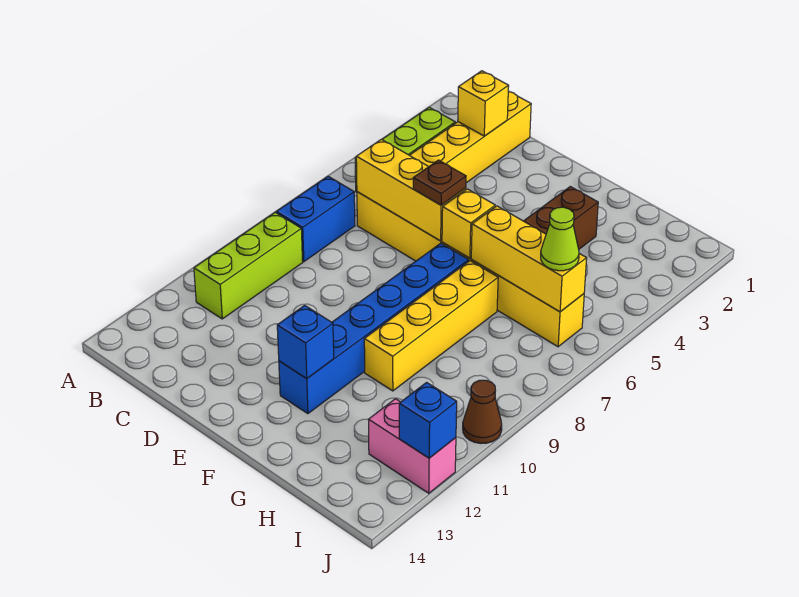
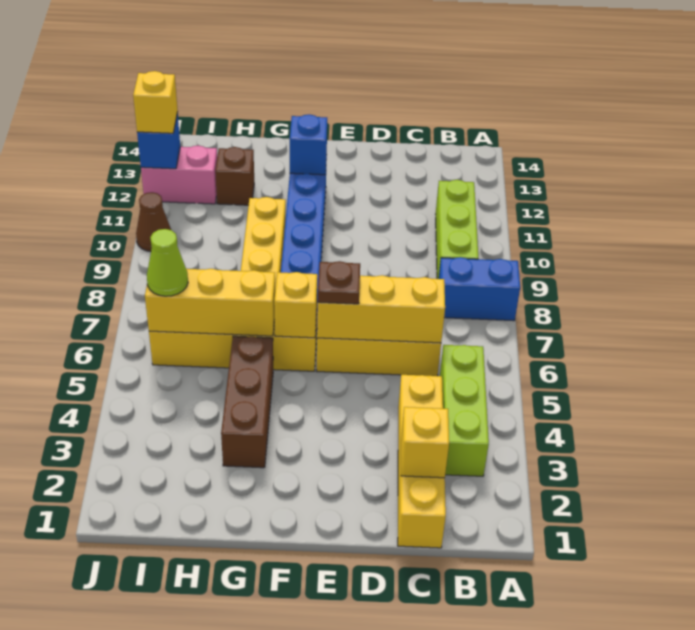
blue brick B7:B8 level 1 -> blue brick A8:B8 level 1
none -> brown brick H12 level 1
none -> yellow brick J12 level 3

